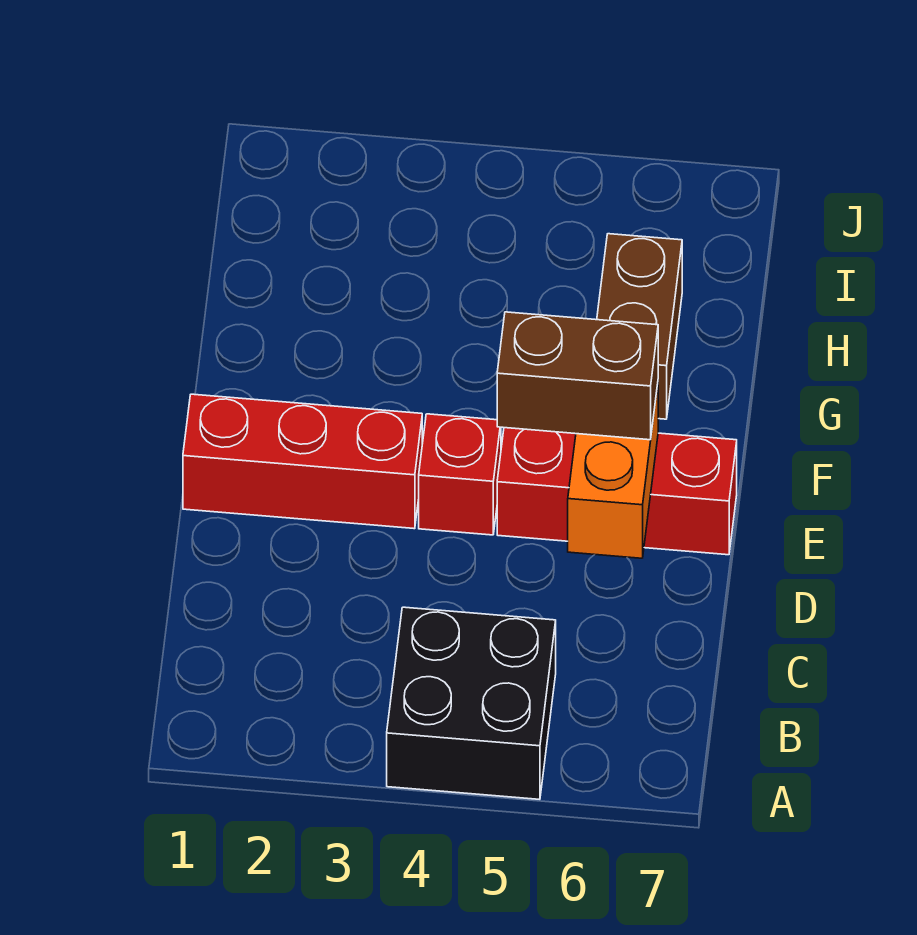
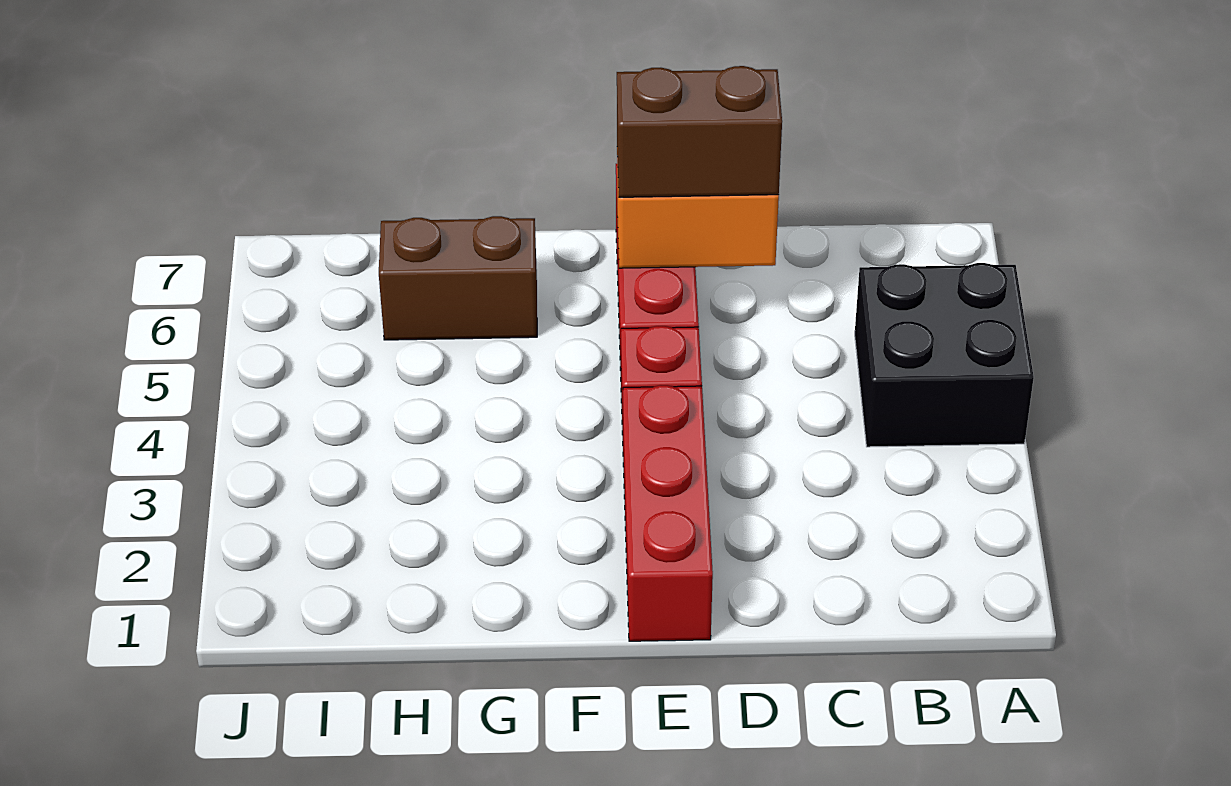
brown brick E5:E6 level 3 -> brown brick D6:E6 level 3

